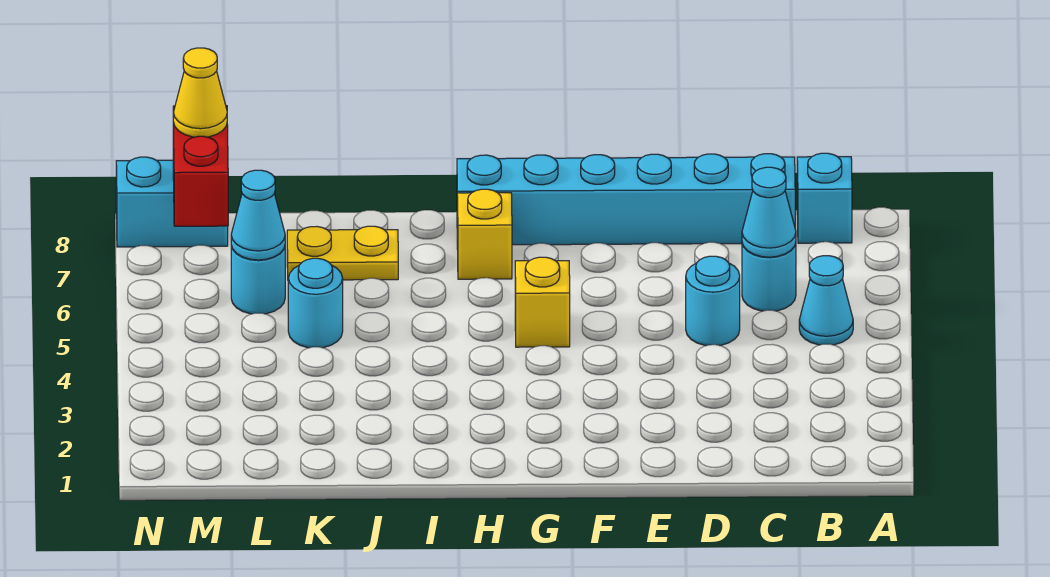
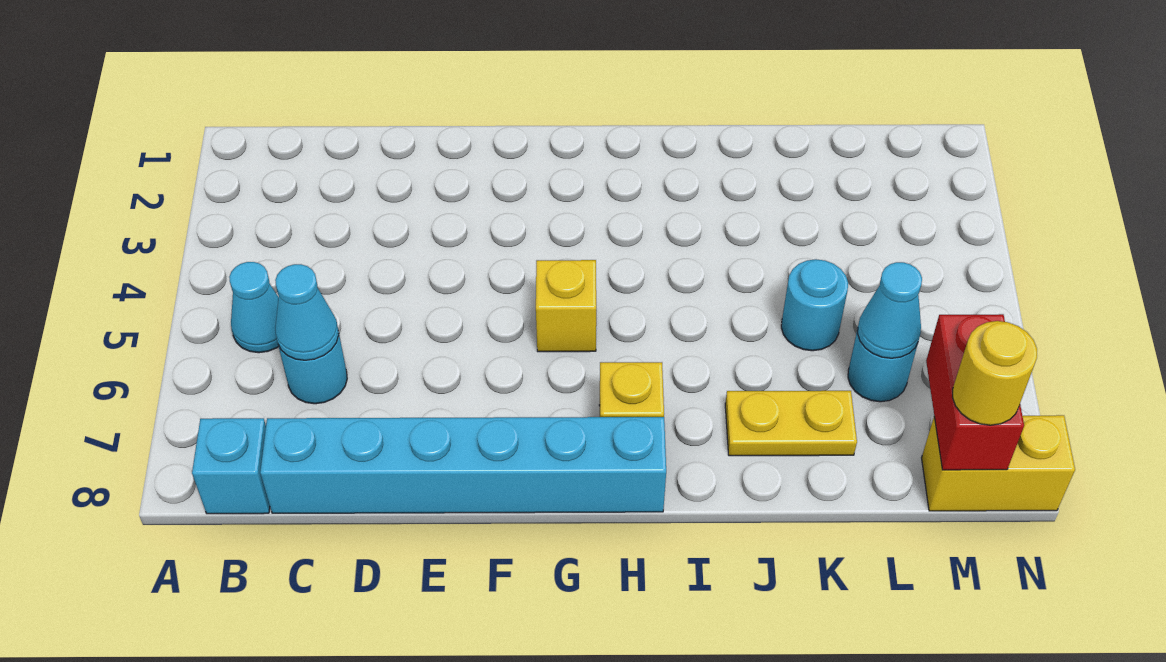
cyan round brick D5 level 1 -> none
cyan brick M8:N8 level 1 -> yellow brick M8:N8 level 1
yellow cone M8 level 3 -> yellow round brick M8 level 3

